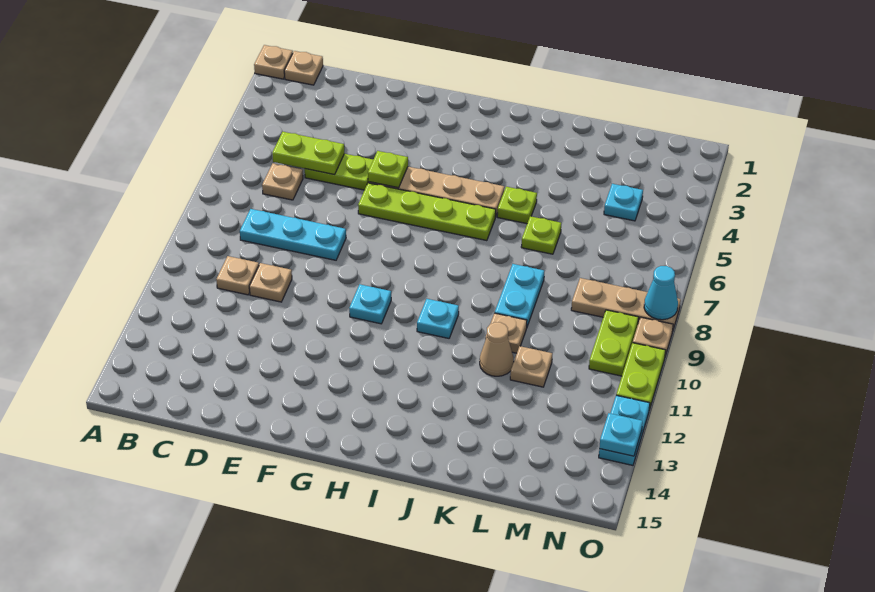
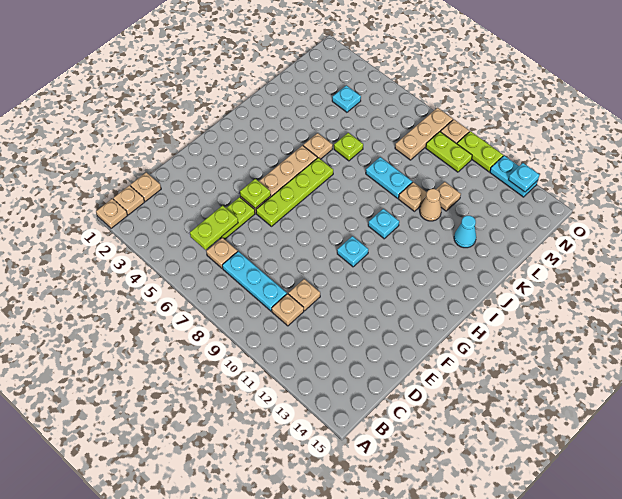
none -> tan plate C1 level 1
cyan plate C8:E8 level 1 -> cyan plate C7:C9 level 1
lime plate J5 level 1 -> tan plate J5 level 1
cyan cone O8 level 2 -> cyan cone K13 level 1

